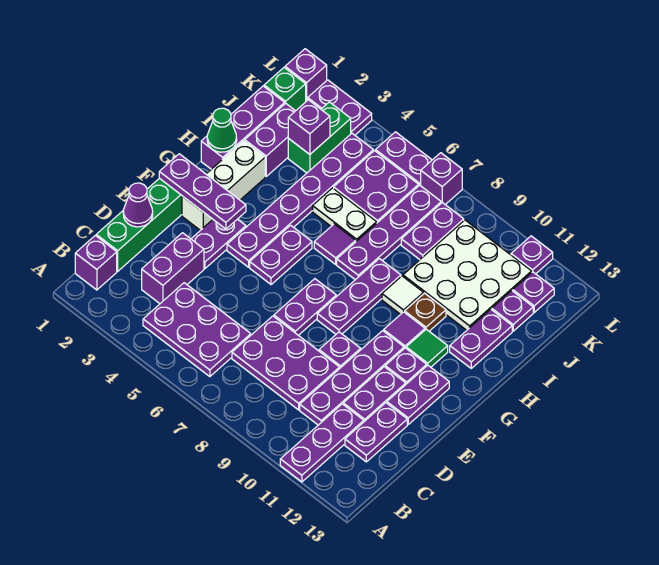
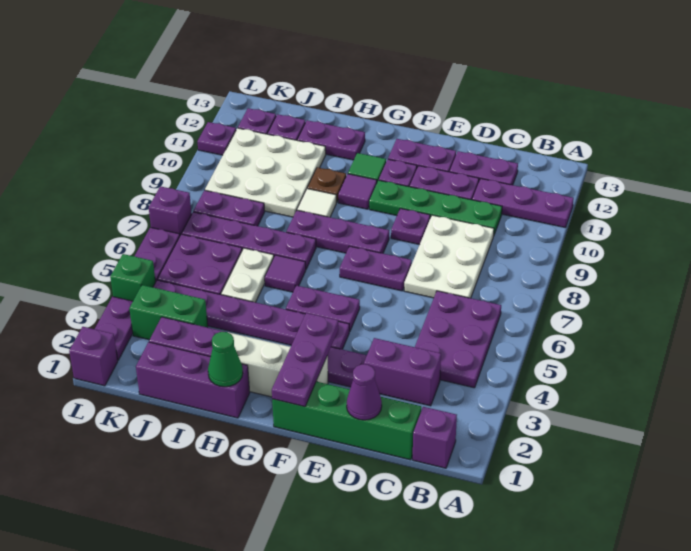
purple plate C7:D9 level 1 -> white plate C7:D9 level 1
purple plate C10:F10 level 1 -> green plate C10:F10 level 1
purple brick J3 level 2 -> none
green brick K1 level 1 -> green brick L4 level 1

